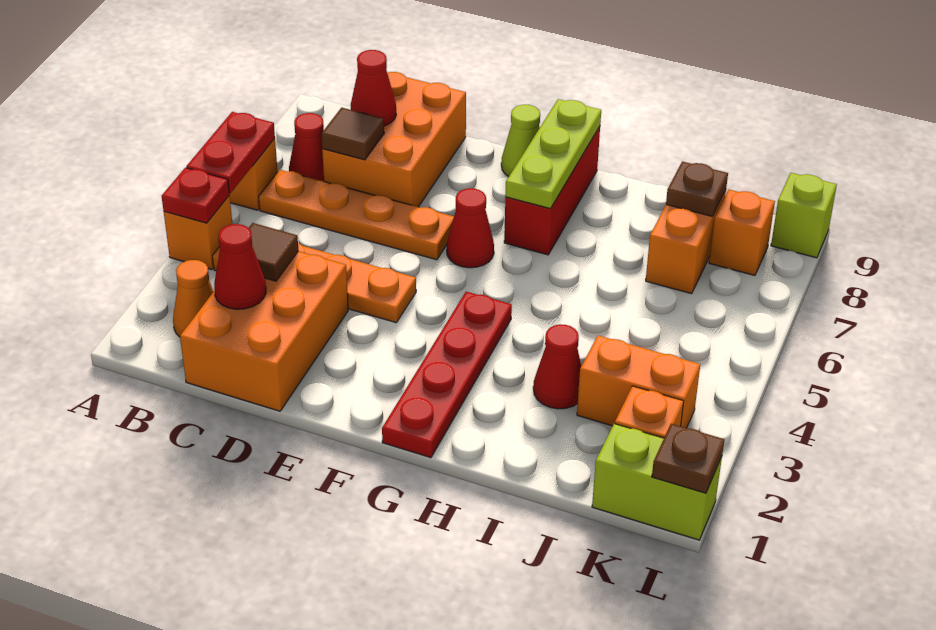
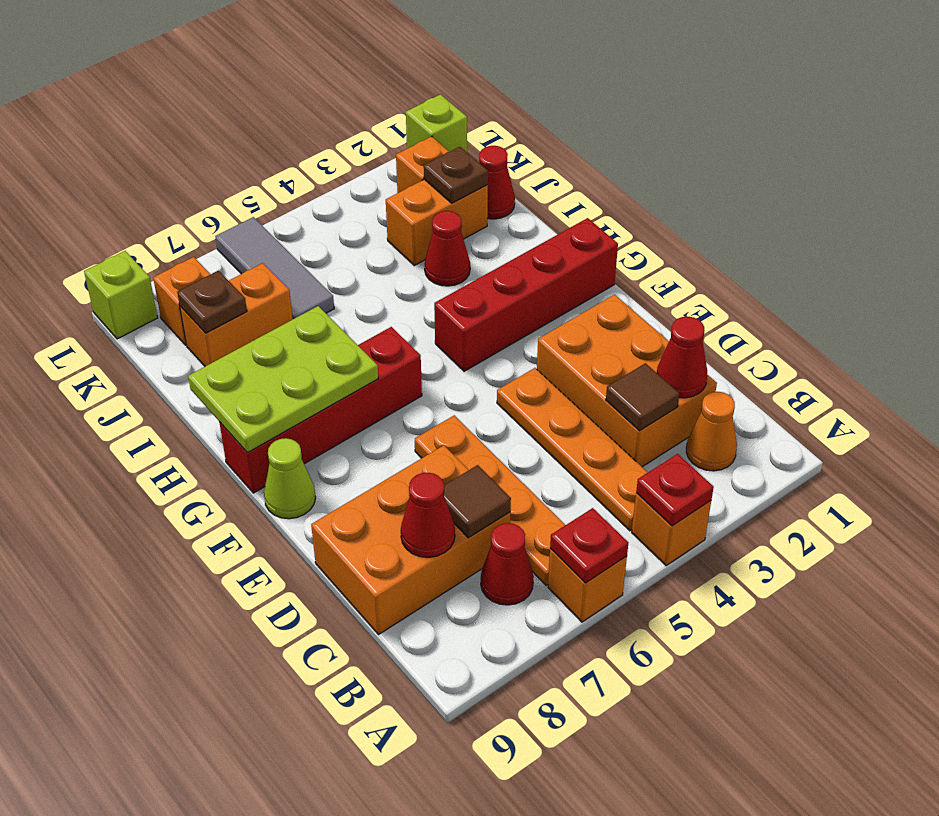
red plate A5:A6 level 2 -> red plate A6 level 2
orange brick C1:D3 level 1 -> orange brick C2:E3 level 1
red cone F6 level 1 -> red cone J1 level 1
red plate G1:G4 level 1 -> red brick G1:G4 level 1
red brick G7:G9 level 1 -> red brick G6:G9 level 1
lime plate G7:G9 level 2 -> lime plate G7:H9 level 2
orange brick J3:K3 level 1 -> orange brick J2:J3 level 1
none -> grey tile J6:L6 level 1
lime brick K1:L1 level 1 -> lime brick L1 level 1
brown plate L1 level 2 -> brown plate J2 level 2

